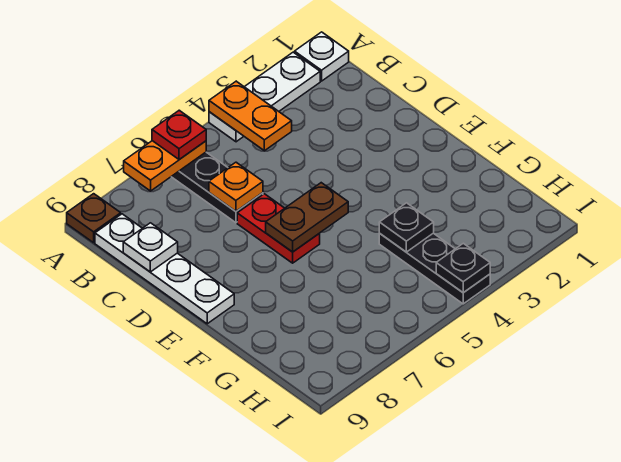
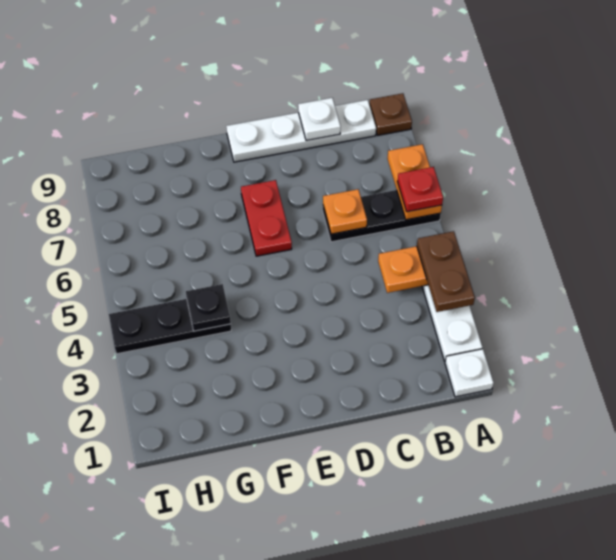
red plate D6:E6 level 1 -> red plate E6:E7 level 1
brown plate E5:E6 level 2 -> brown plate A3:A4 level 3
black plate I4 level 2 -> none

